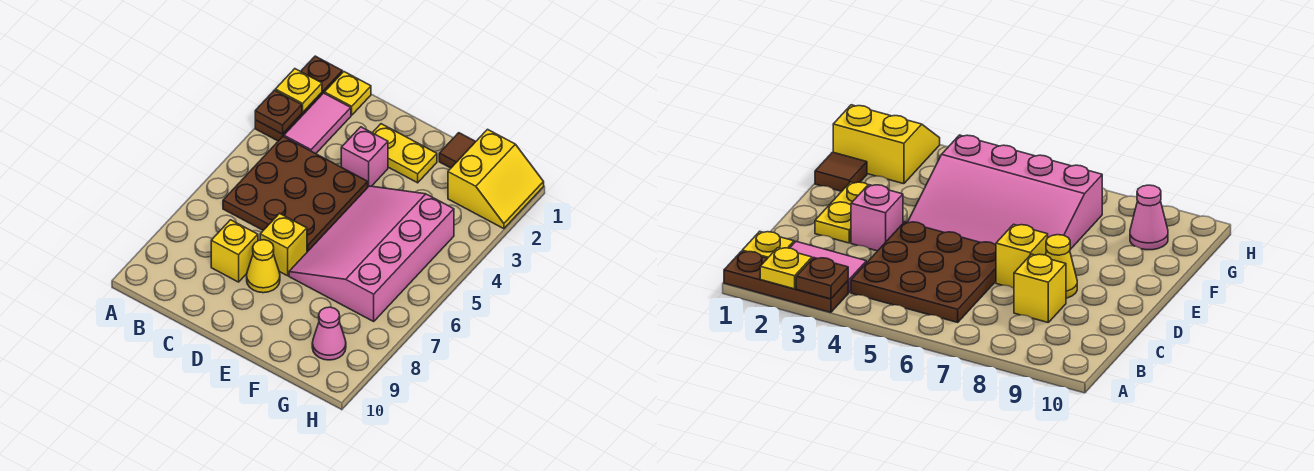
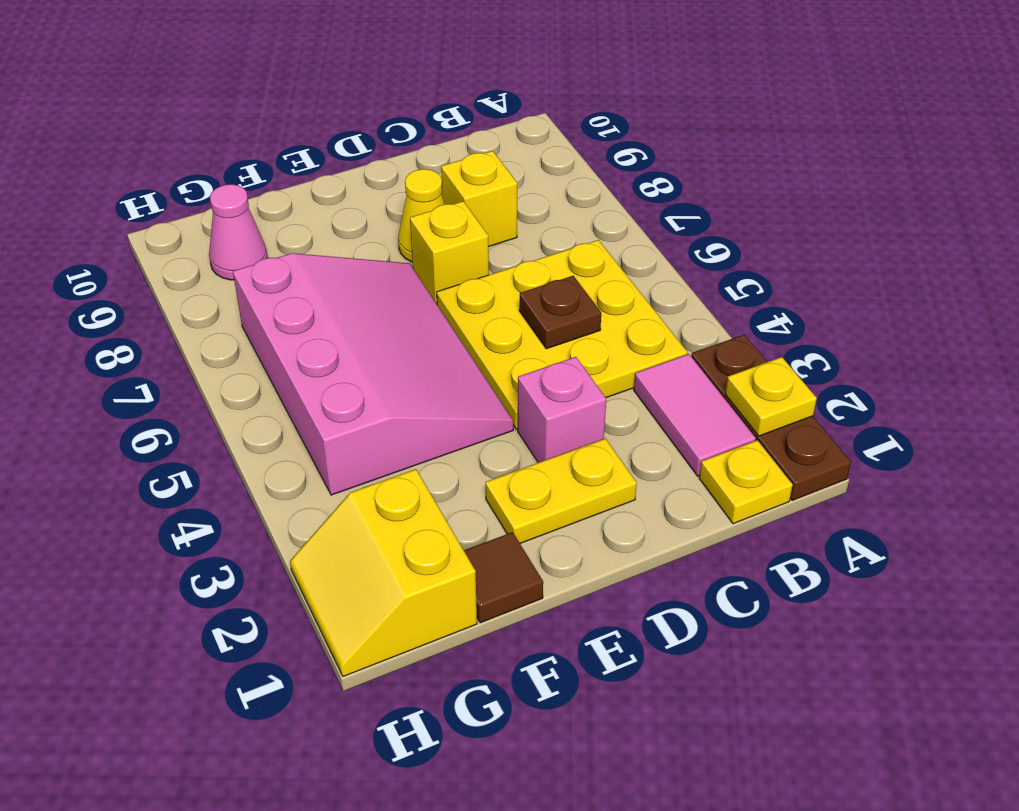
brown plate A3 level 2 -> brown plate C5 level 2
brown plate B4:D6 level 1 -> yellow plate B4:D6 level 1

